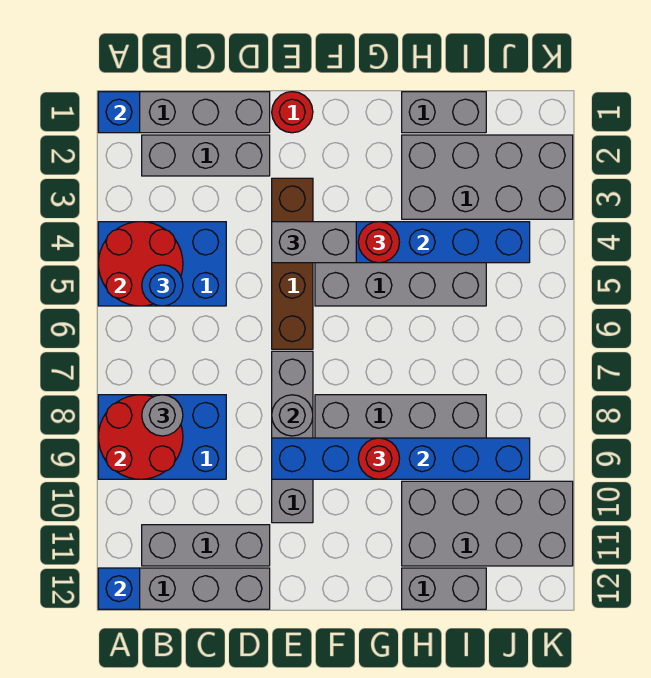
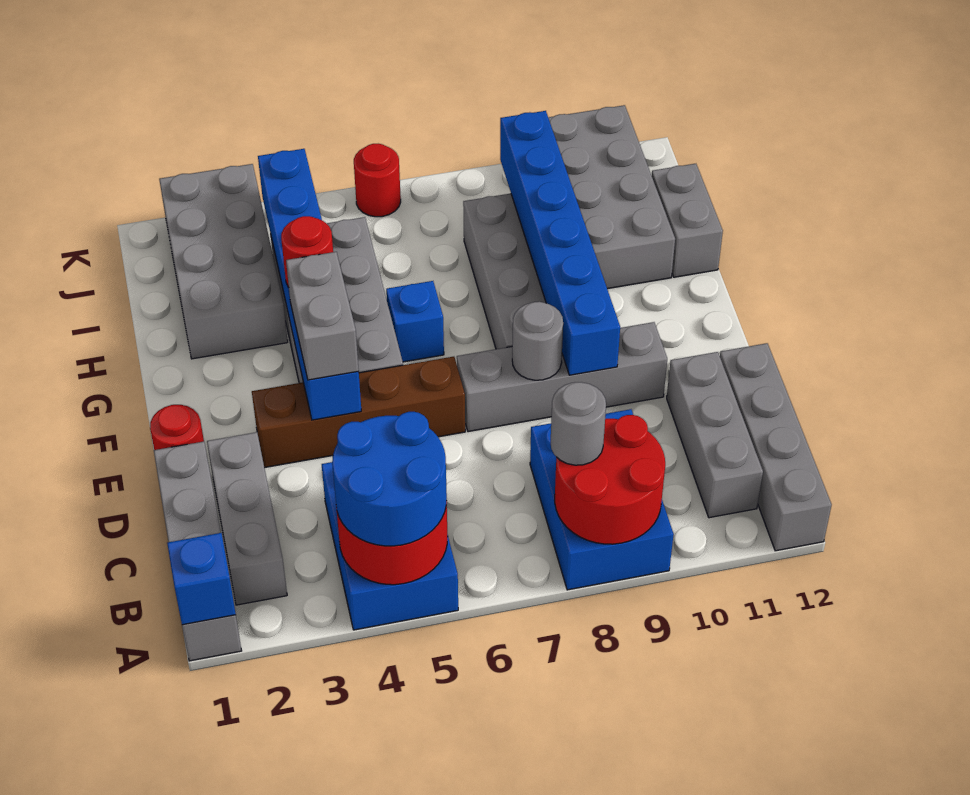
blue brick A12 level 2 -> blue brick G6 level 1
blue round brick B5 level 3 -> blue round brick A4:B5 level 3
red round brick G9 level 3 -> red round brick K6 level 1
grey brick H1:I1 level 1 -> none

